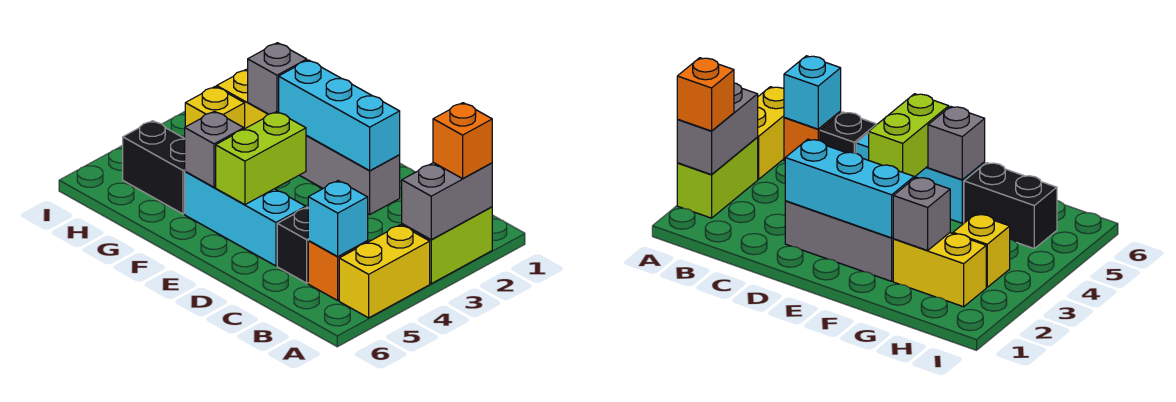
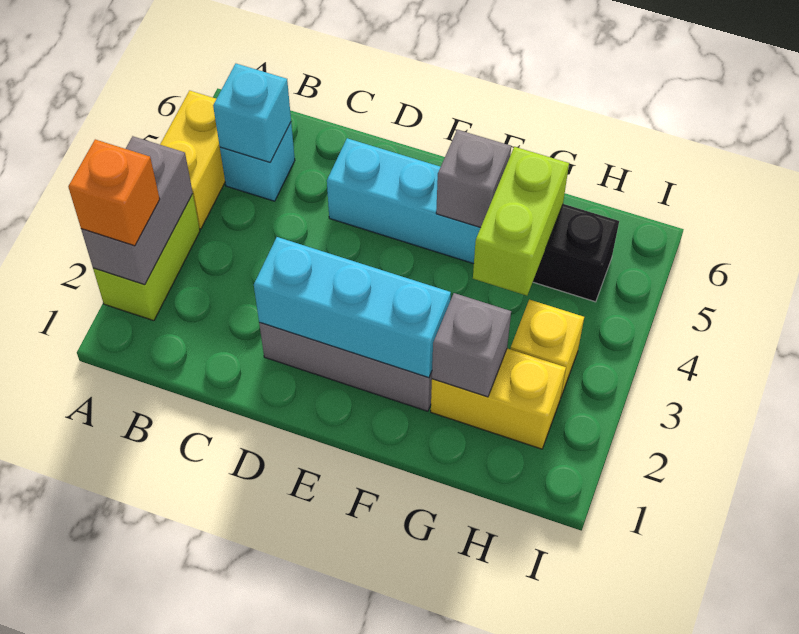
orange brick B5 level 1 -> cyan brick B5 level 1
black brick C5 level 1 -> none
lime brick E4:E5 level 2 -> lime brick G4:G5 level 2

